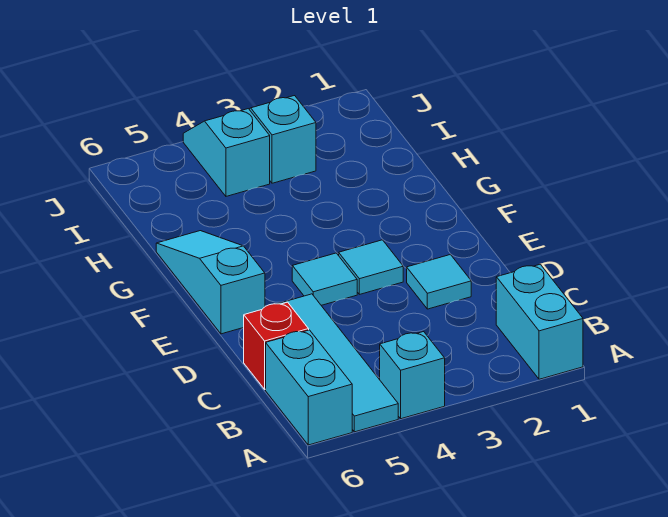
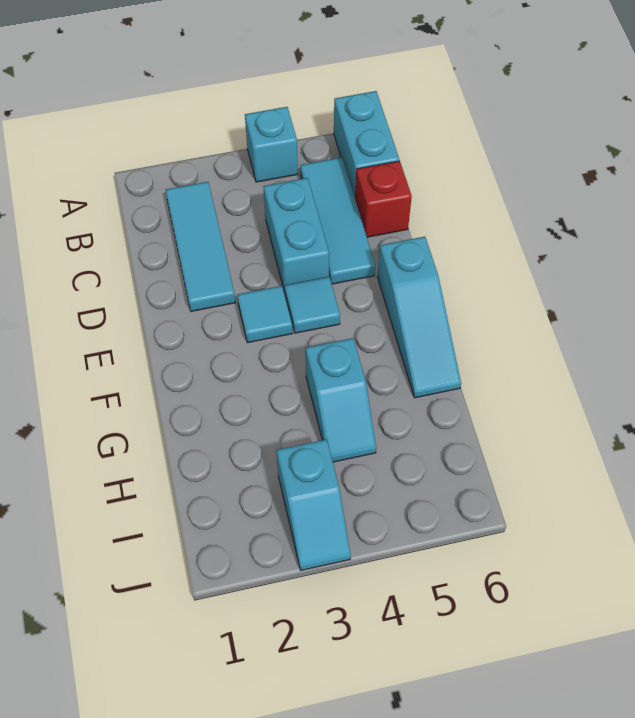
cyan brick A1:B1 level 1 -> cyan brick C4:D4 level 1
cyan tile A5:D5 level 1 -> cyan tile B5:D5 level 1
cyan tile D2 level 1 -> cyan tile B2:D2 level 1
cyan slope I4:J4 level 1 top I -> cyan slope G4:H4 level 1 top G

